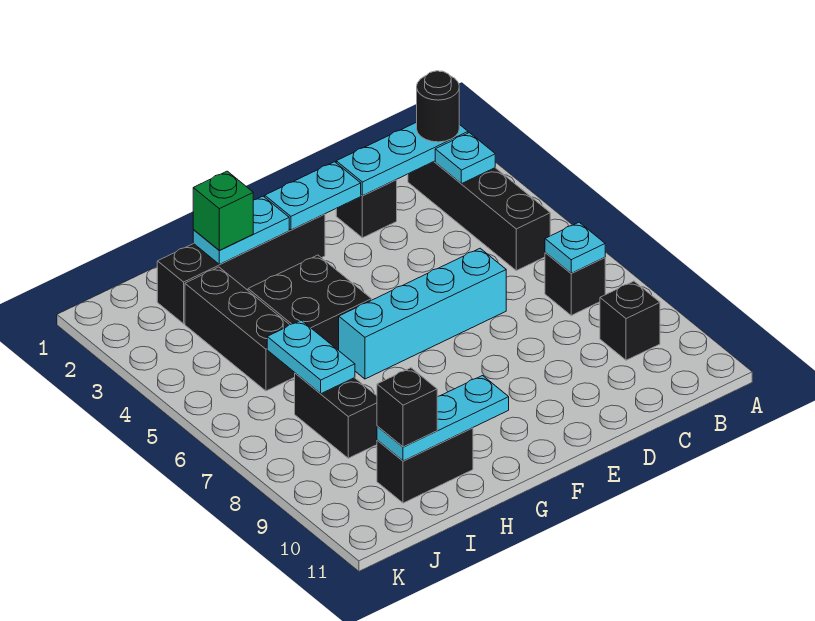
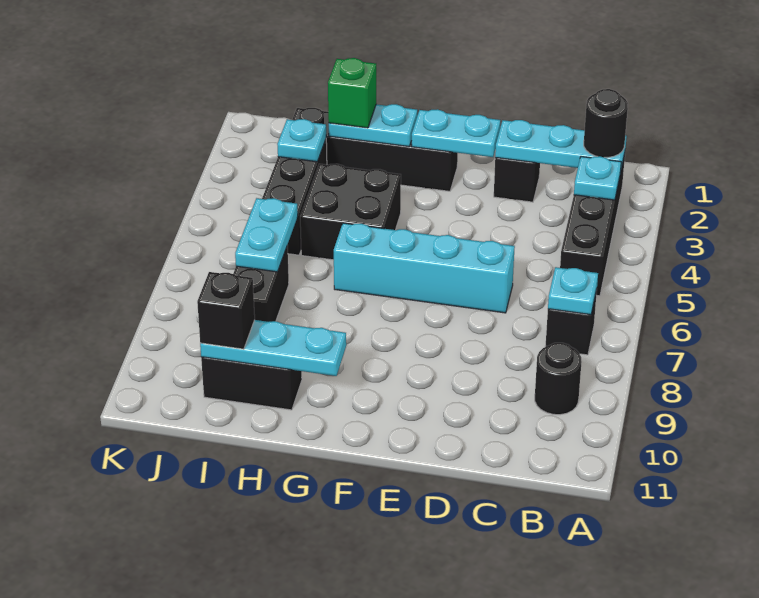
black brick B9 level 1 -> black round brick B9 level 1
none -> cyan plate I3 level 2

